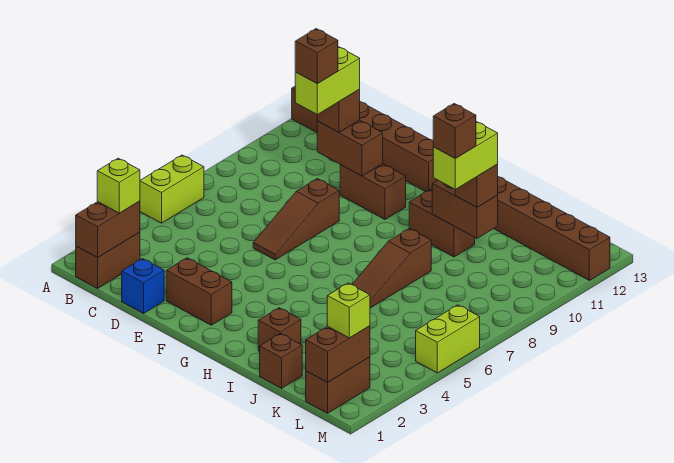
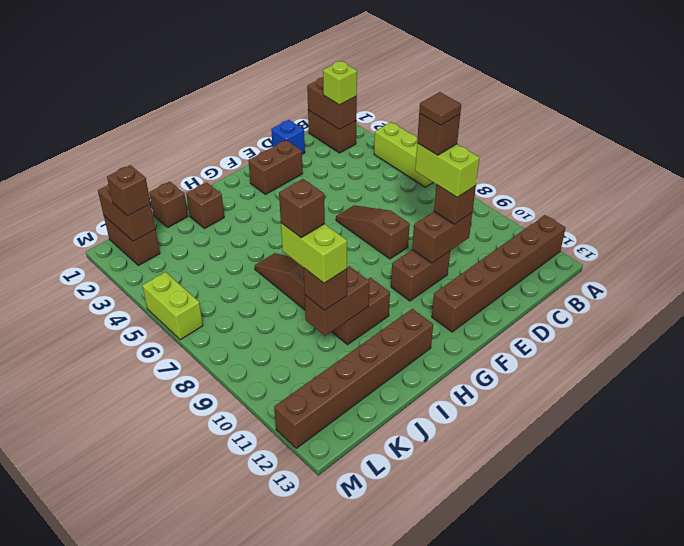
lime brick A5:A6 level 1 -> lime brick A4:A6 level 1
none -> brown tile D9 level 6
lime brick L2 level 3 -> brown brick L2 level 3

